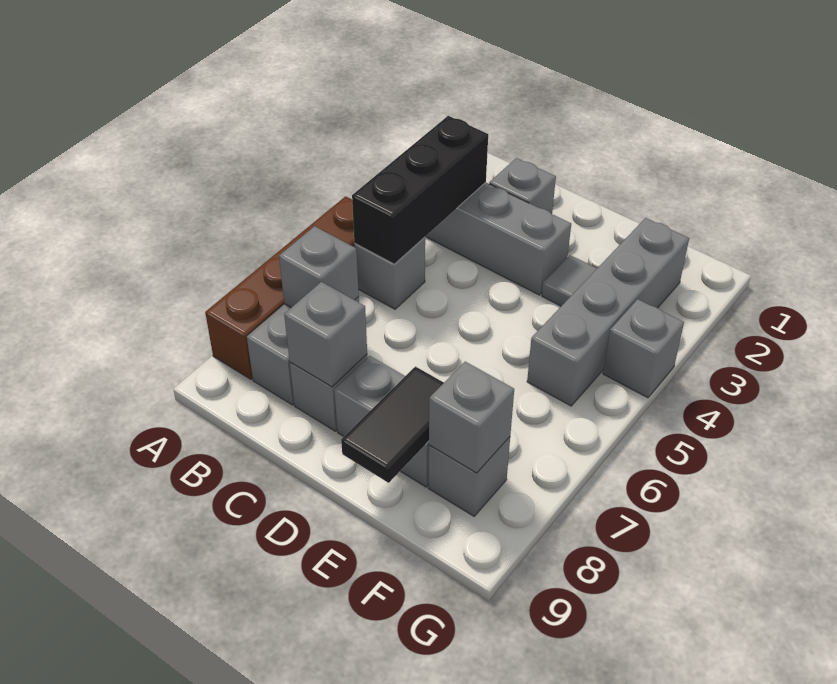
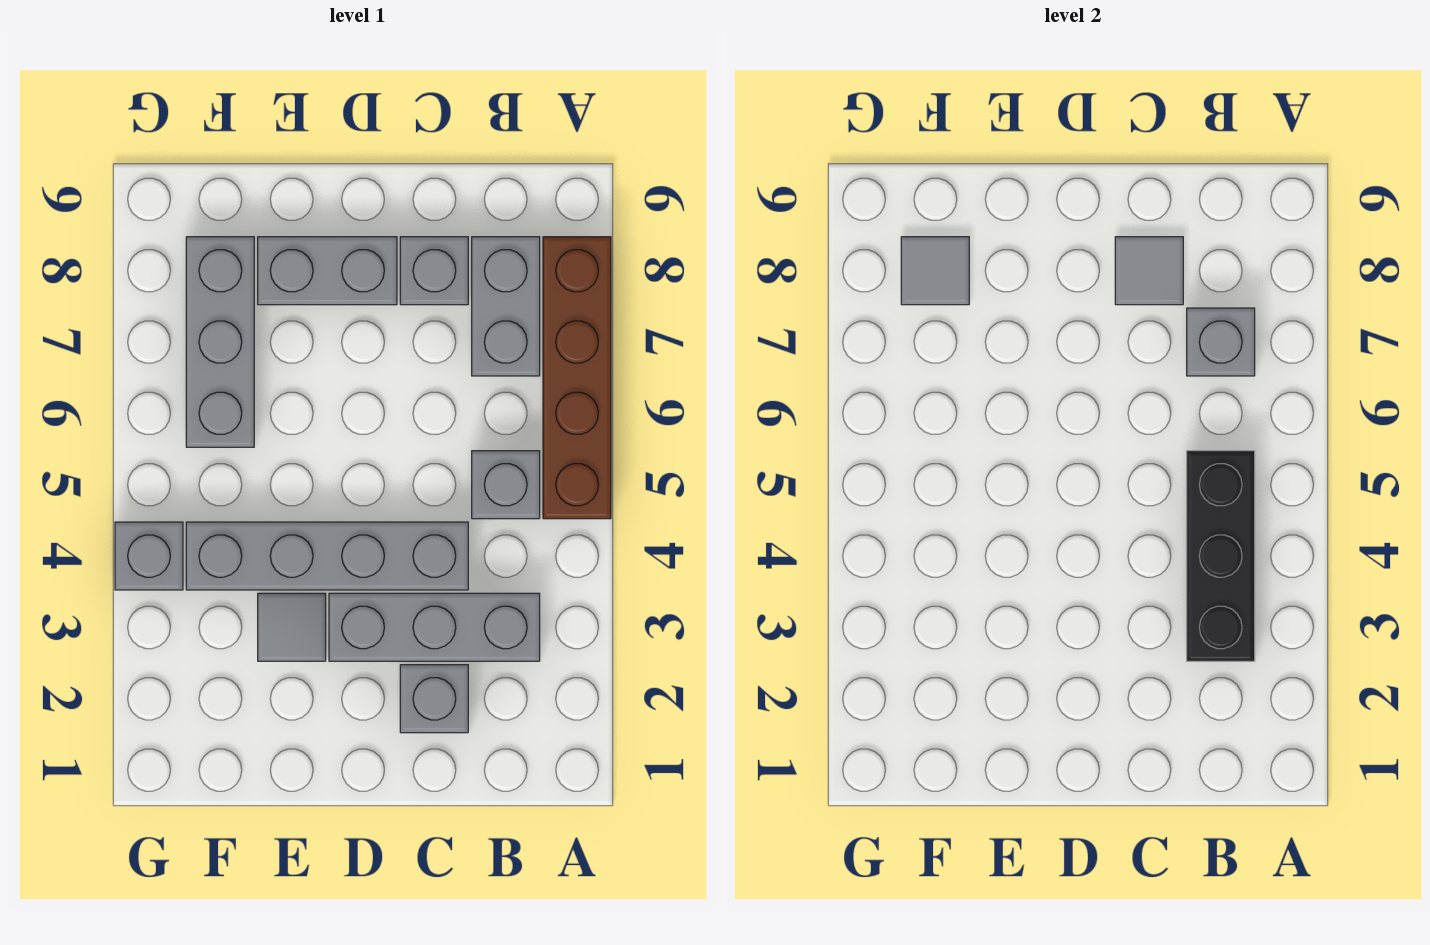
grey brick C8 level 2 -> grey tile C8 level 2
black tile E8:E9 level 2 -> none
grey brick F2:F5 level 1 -> grey brick C4:F4 level 1
grey brick F8 level 1 -> grey brick F6:F8 level 1
grey brick F8 level 2 -> grey tile F8 level 2

